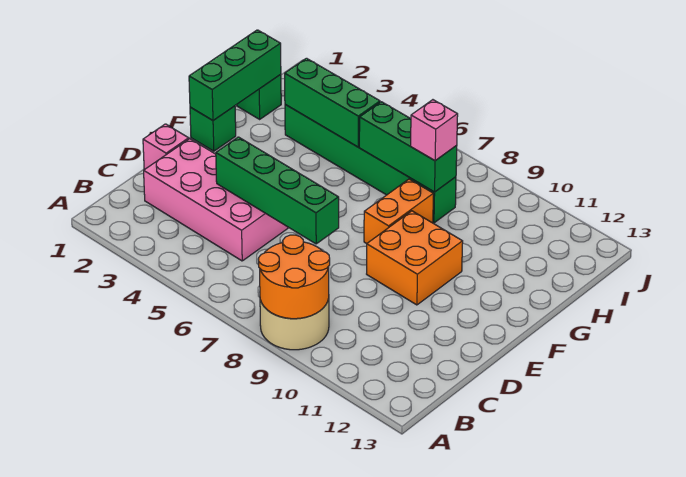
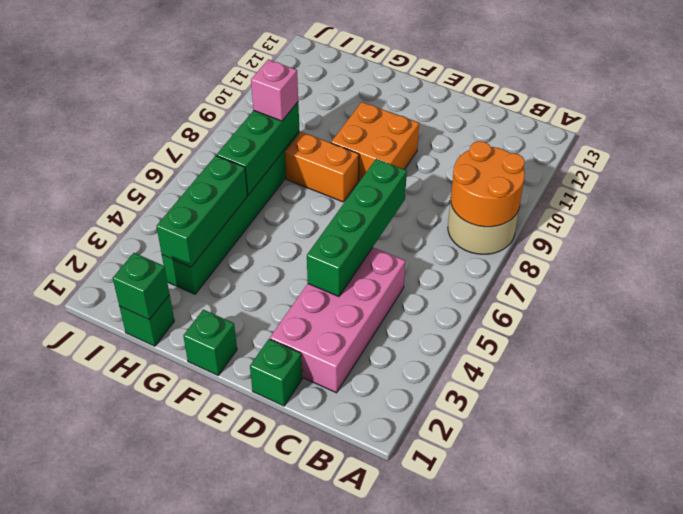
pink brick D1 level 1 -> green brick D1 level 1
green brick F1:H1 level 2 -> green brick H1 level 2

